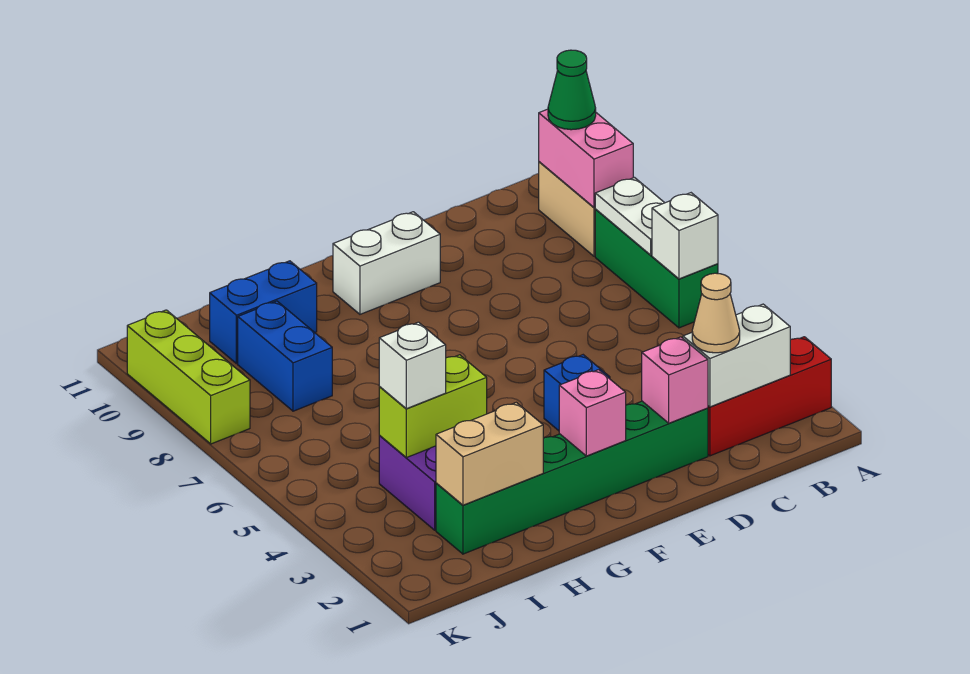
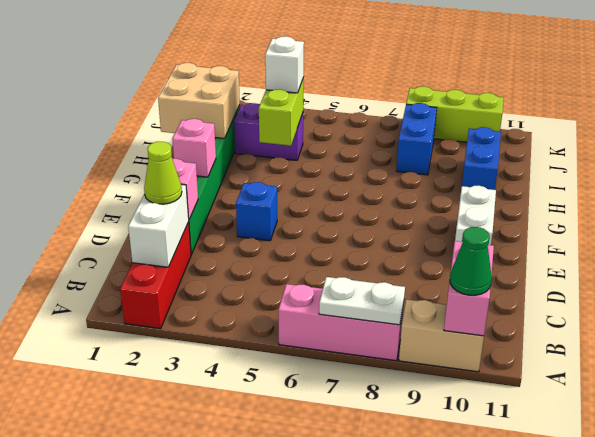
green brick A6:A8 level 1 -> pink brick A6:A8 level 1
white brick A6 level 2 -> none
pink brick A9:A10 level 2 -> pink brick A10:B10 level 2
tan cone C2 level 3 -> lime cone C2 level 3
tan brick H2:I2 level 2 -> tan brick H1:I2 level 2
blue brick I8:I9 level 1 -> blue brick I8:J8 level 1

